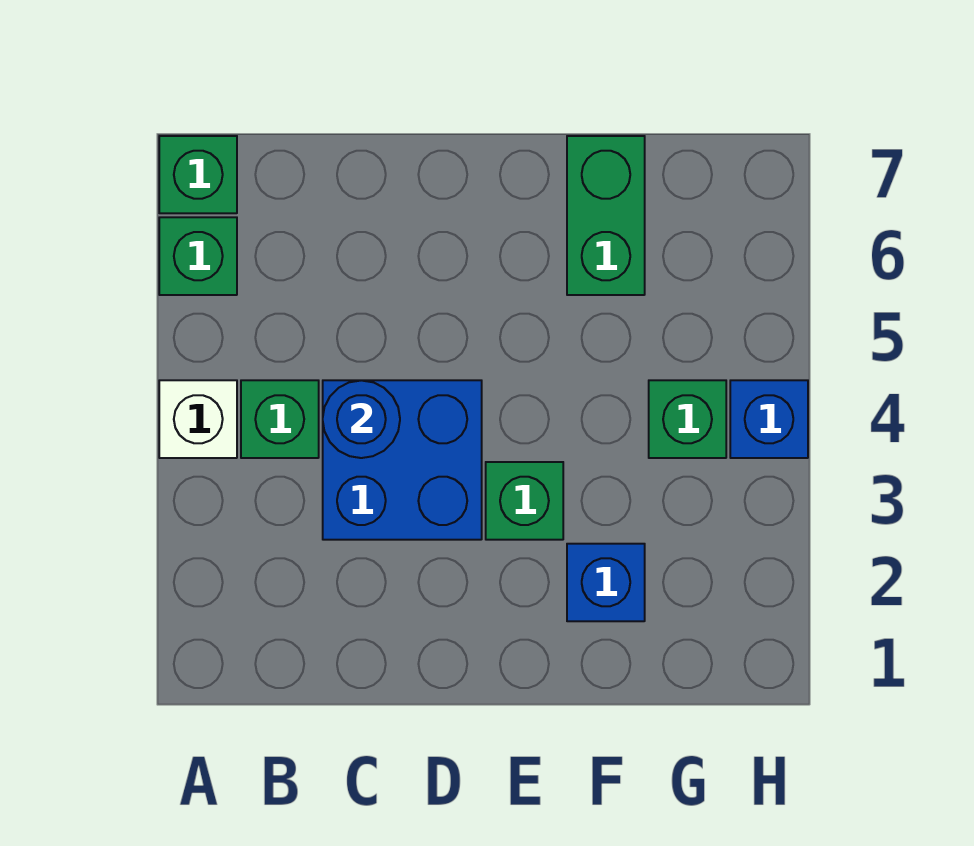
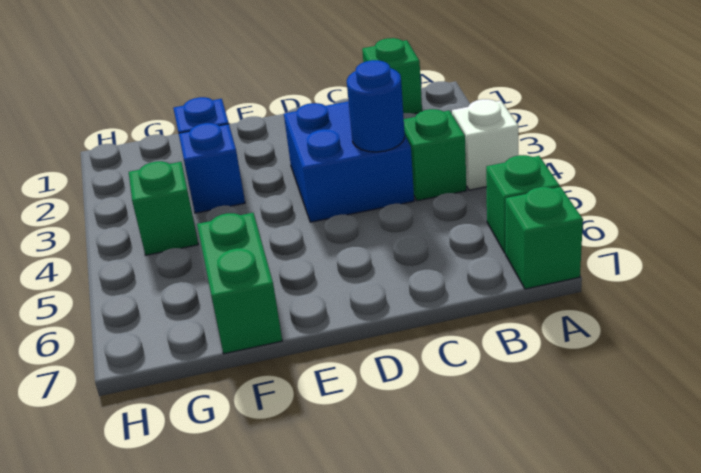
green brick E3 level 1 -> green brick B1 level 1
blue brick H4 level 1 -> blue brick F3 level 1

